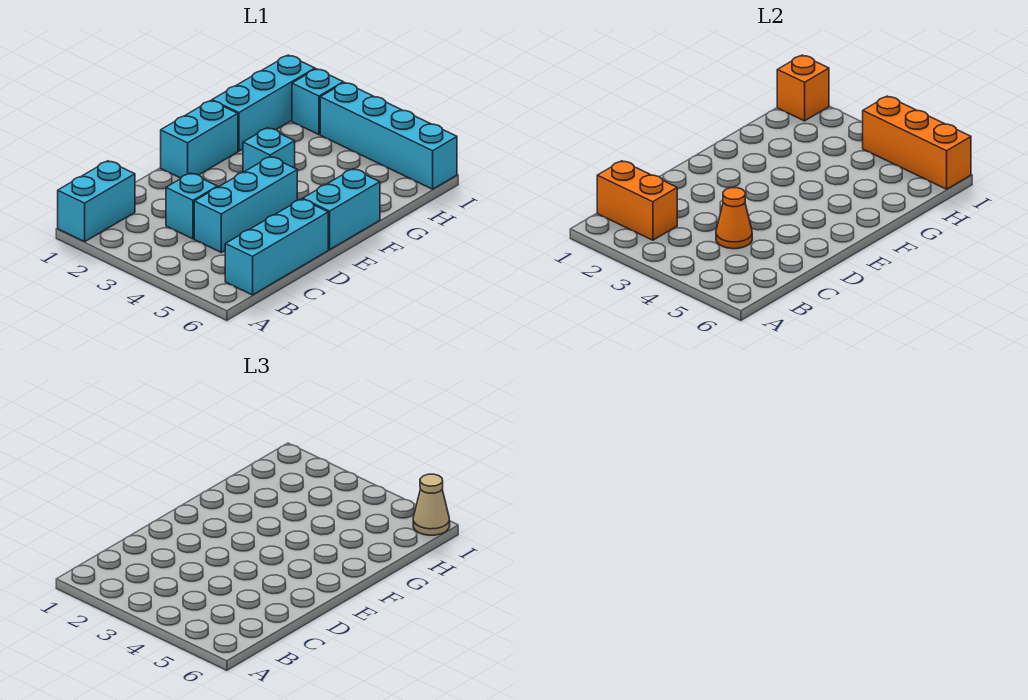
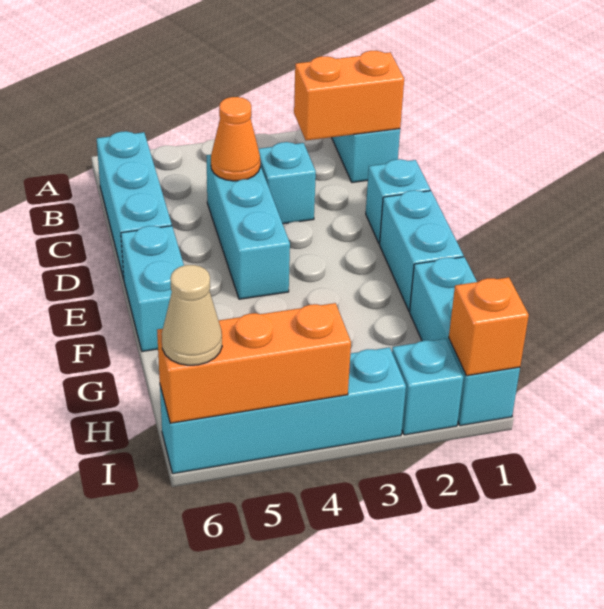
cyan brick F3 level 1 -> cyan brick D1 level 1

